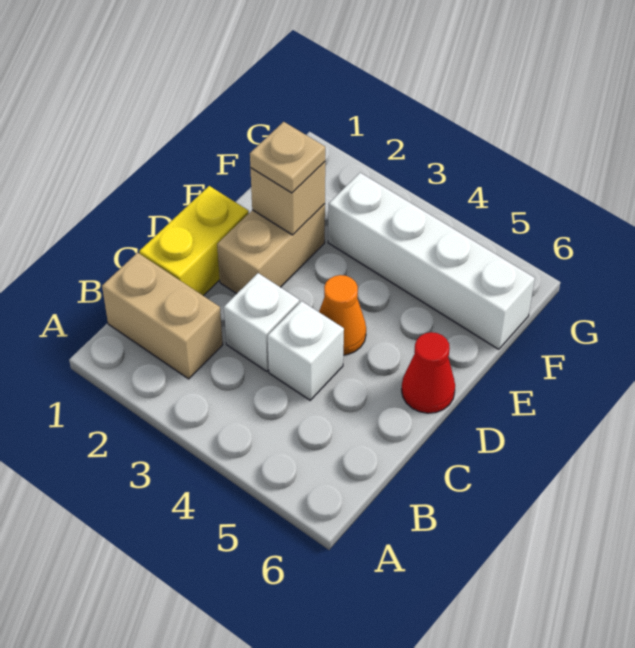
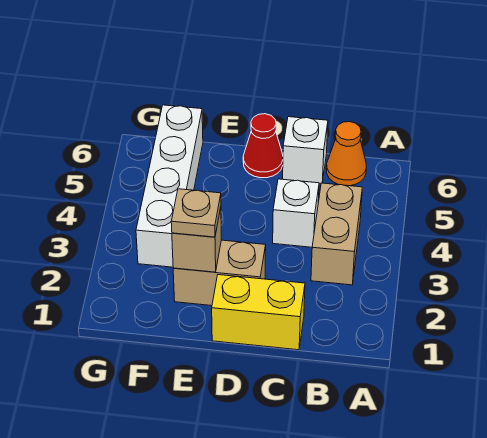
tan brick B1:B2 level 1 -> tan brick B3:B4 level 1
white brick C3 level 1 -> white brick C6 level 1
orange cone D4 level 1 -> orange cone B6 level 1

